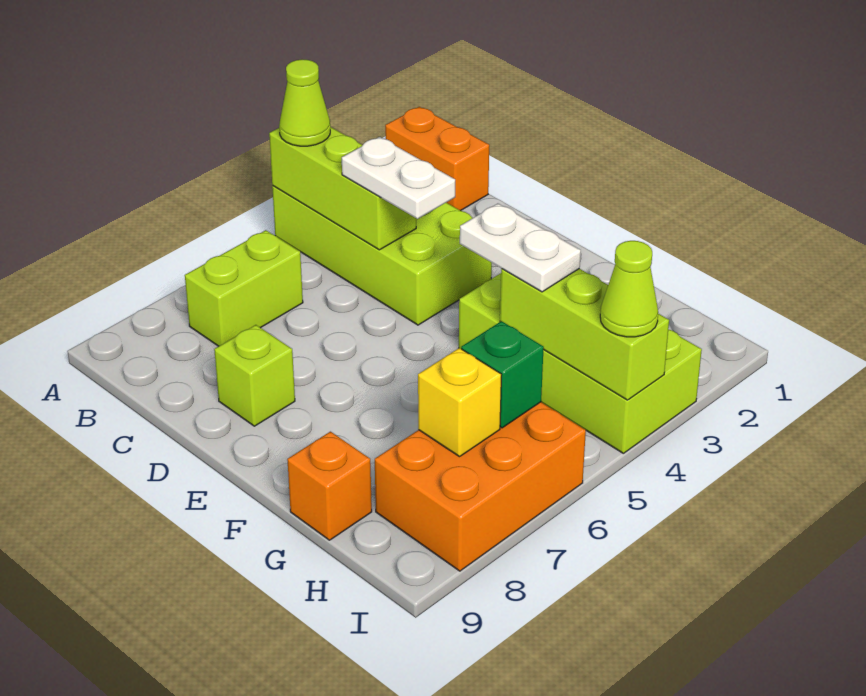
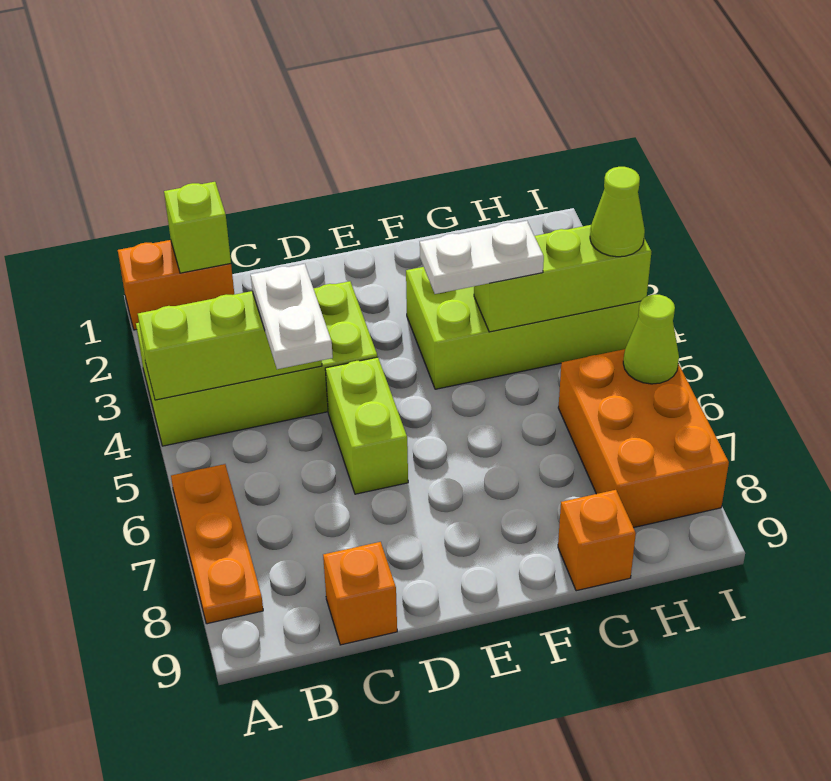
lime cone A4 level 3 -> lime cone I6 level 2
none -> orange plate A6:A8 level 1
lime brick B6:B7 level 1 -> lime brick D5:D6 level 1
white plate C4:D4 level 3 -> white plate C4:C5 level 3
none -> orange brick C9 level 1
lime brick D8 level 1 -> lime brick B1 level 2
green brick H6 level 2 -> none
yellow brick H7 level 2 -> none

